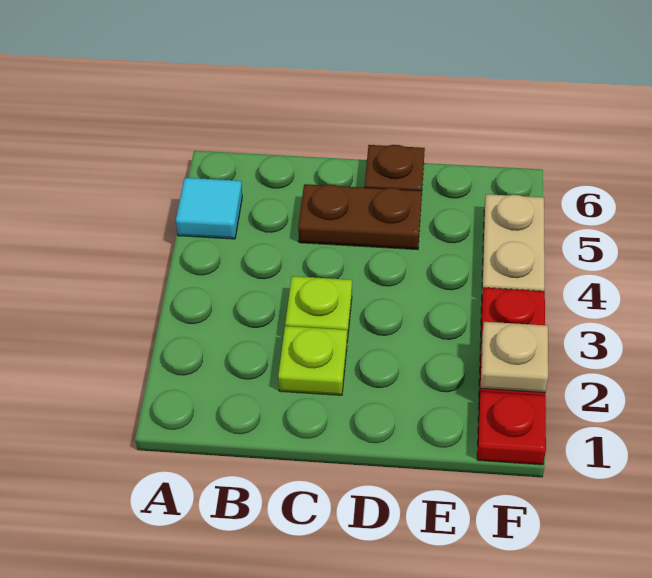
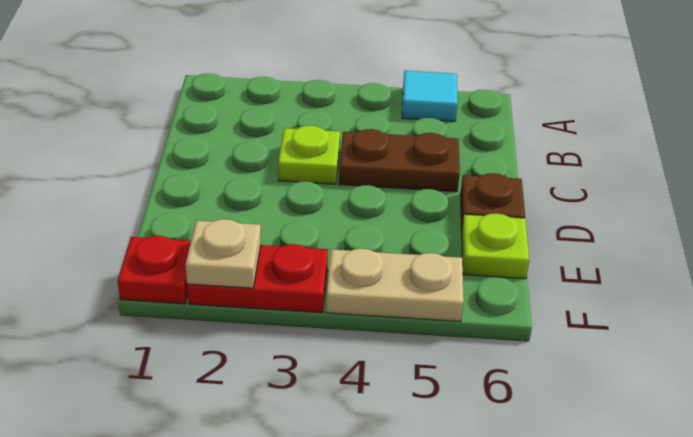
lime plate C2 level 1 -> lime plate E6 level 1
brown plate C5:D5 level 1 -> brown plate C4:C5 level 1

